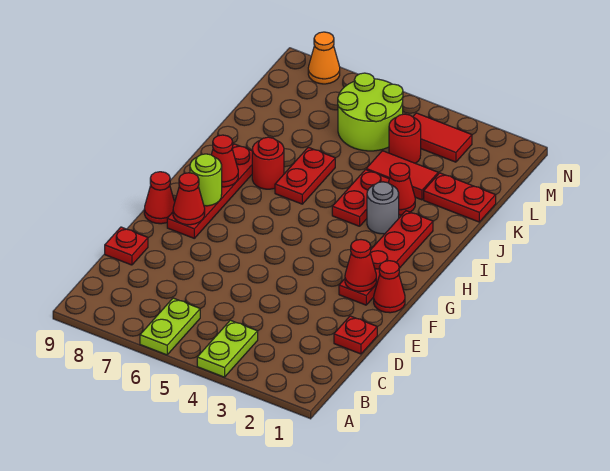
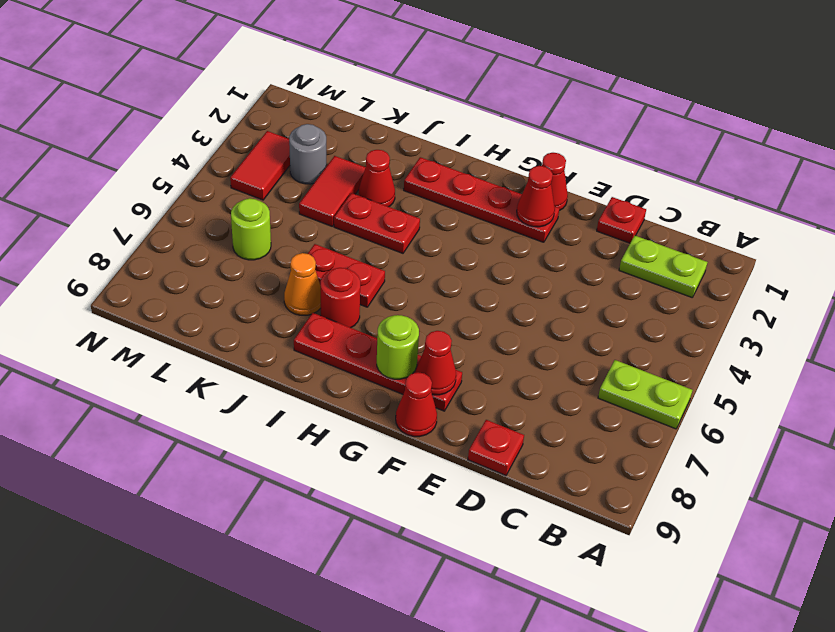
lime plate A4:B4 level 1 -> lime plate B2:C2 level 1
red cone H8 level 2 -> none
grey round brick I3 level 1 -> grey round brick L3 level 1
red plate K1:K2 level 1 -> none
red round brick L4 level 1 -> none
lime round brick L5:M6 level 1 -> lime round brick L6 level 1
orange cone N8 level 1 -> orange cone J7 level 1

